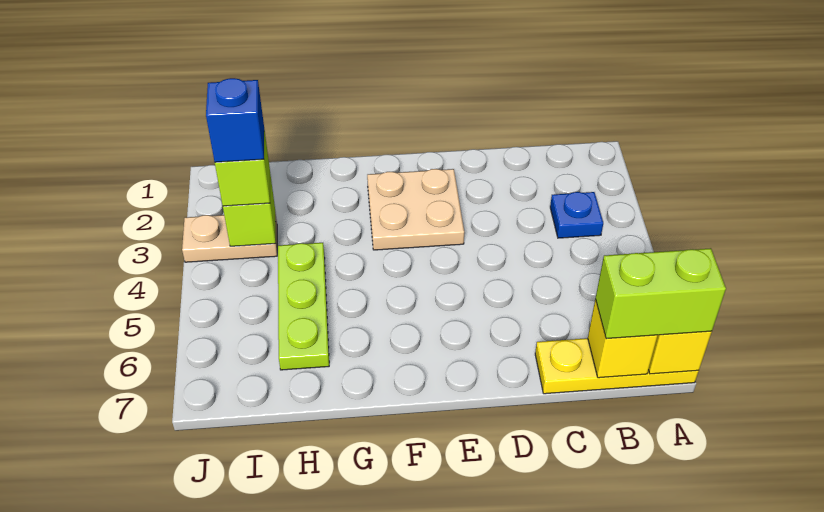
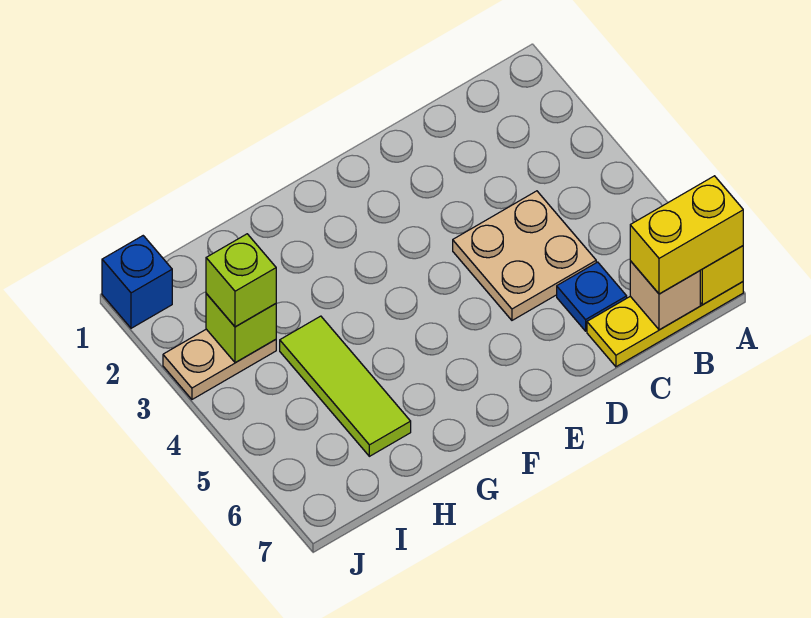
lime brick A7:B7 level 3 -> yellow brick A7:B7 level 3
blue plate B3 level 1 -> blue plate C6 level 1
yellow brick B7 level 2 -> tan brick B7 level 2
tan plate E2:F3 level 1 -> tan plate C4:D5 level 1
lime plate H4:H6 level 1 -> lime tile H4:H6 level 1
blue brick I3 level 4 -> blue brick J1 level 1

